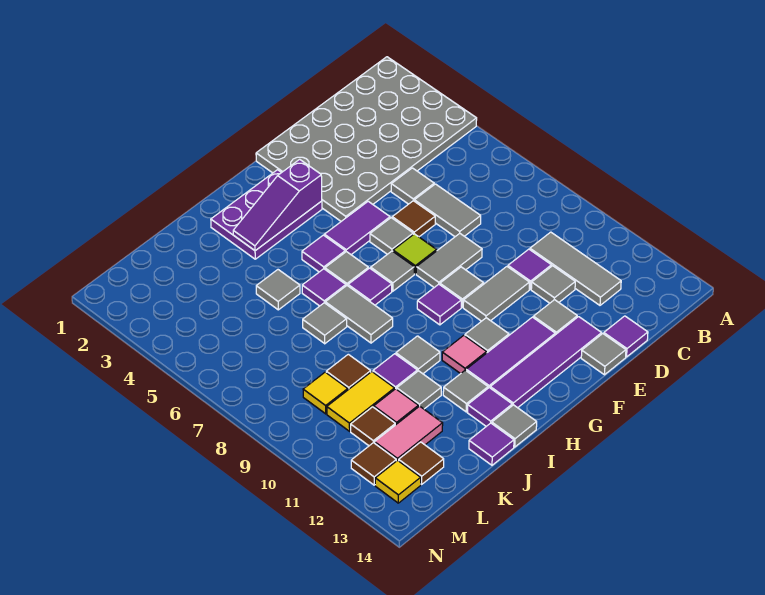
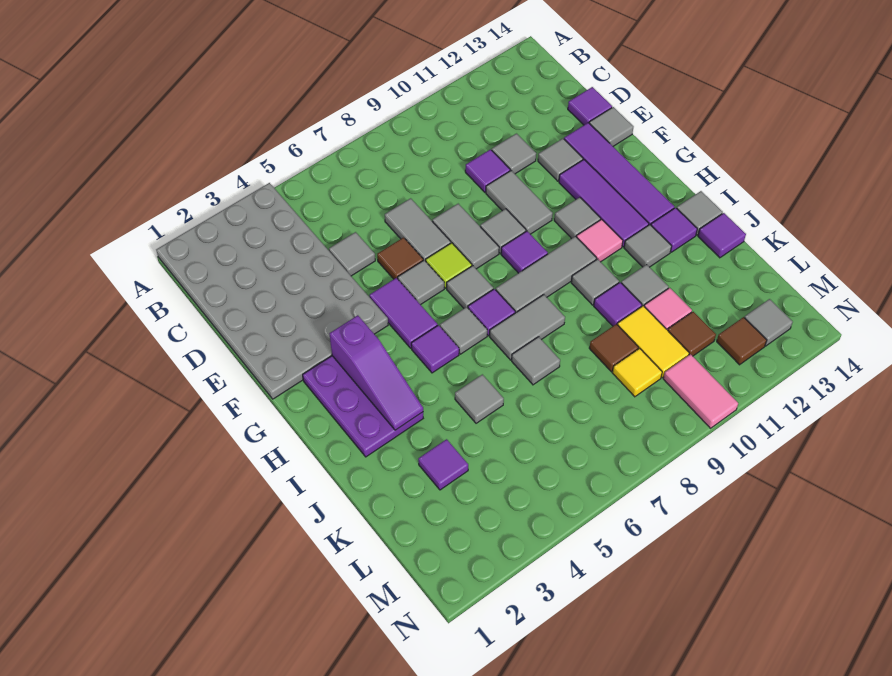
grey tile C10:C12 level 1 -> grey tile H8:H10 level 1
grey tile D6:D7 level 1 -> grey tile D7:E7 level 1
purple tile I6 level 1 -> purple tile K3 level 1
pink tile K12:L12 level 1 -> pink tile M10:N10 level 1
brown tile L13 level 1 -> none
yellow tile M13 level 1 -> grey tile M13 level 1

